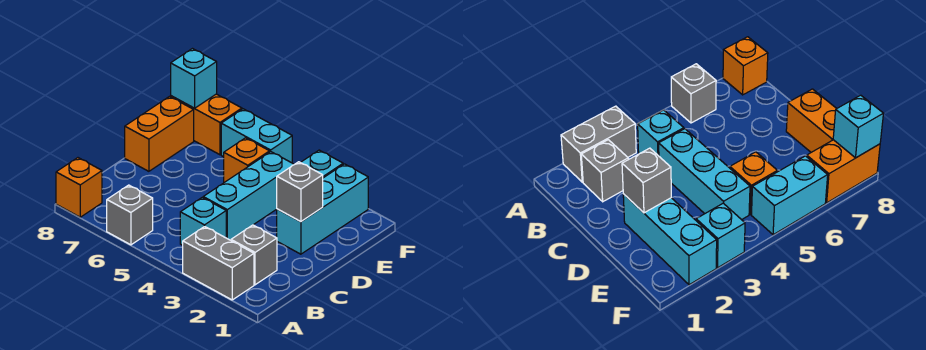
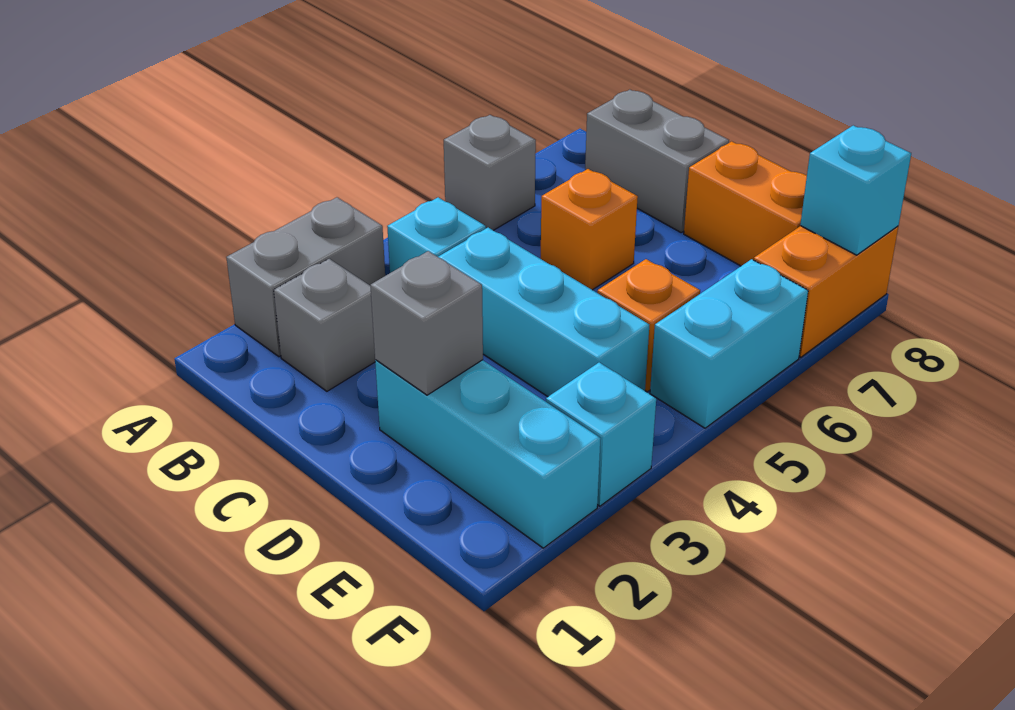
orange brick A8 level 1 -> orange brick C6 level 1
none -> grey brick B8:C8 level 1

